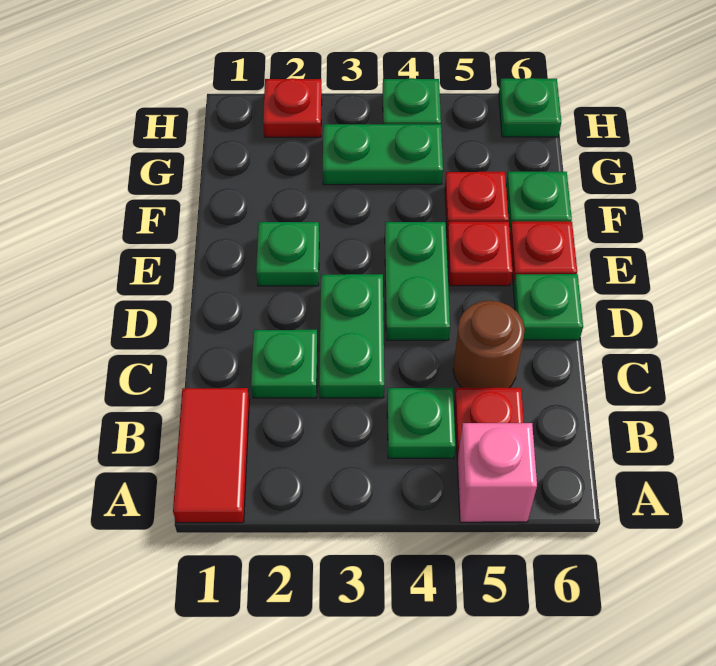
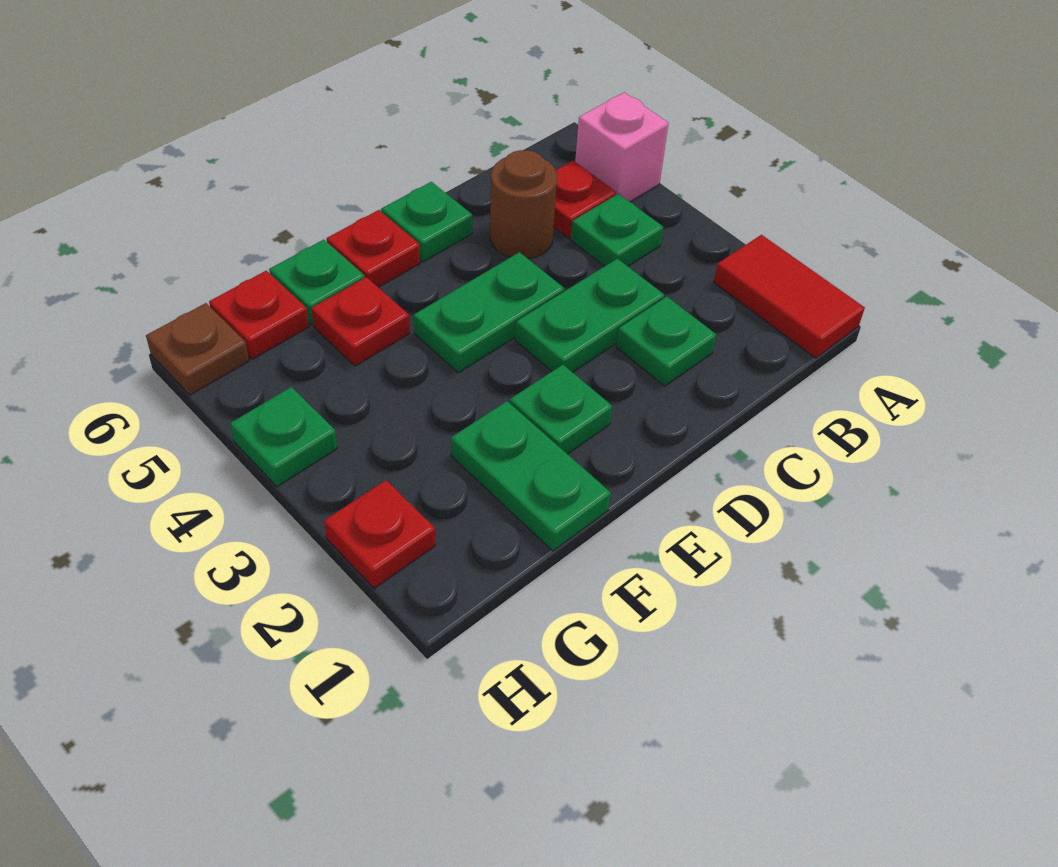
red tile A1:B1 level 1 -> red tile A1:A2 level 1
red plate E5 level 1 -> red plate G6 level 1
green plate G3:G4 level 1 -> green plate F1:F2 level 1
green plate H6 level 1 -> brown plate H6 level 1

